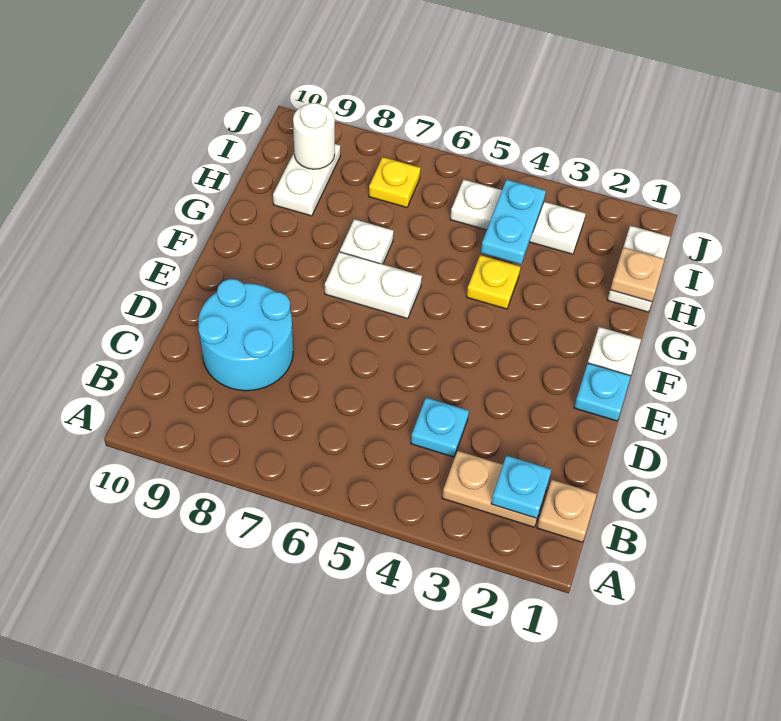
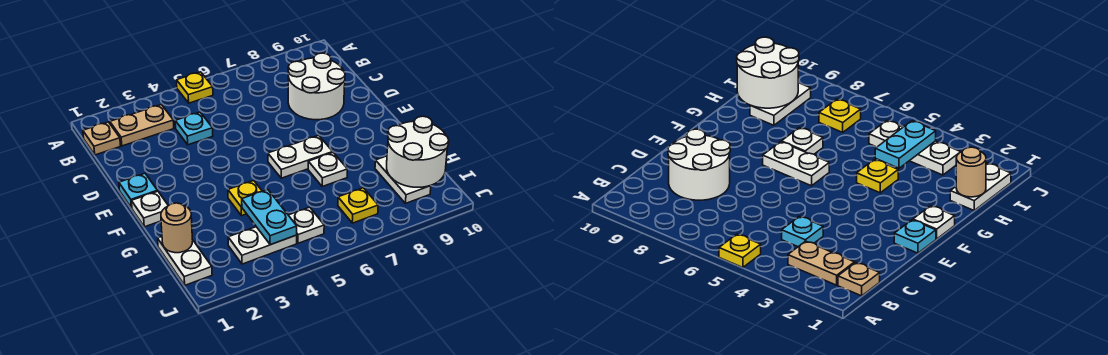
none -> yellow plate A5 level 1
cyan plate B2 level 2 -> none
cyan round brick C8:D9 level 1 -> white round brick C8:D9 level 1
tan plate H1 level 2 -> tan round brick H1 level 2
white round brick I9 level 2 -> white round brick H9:I10 level 2

